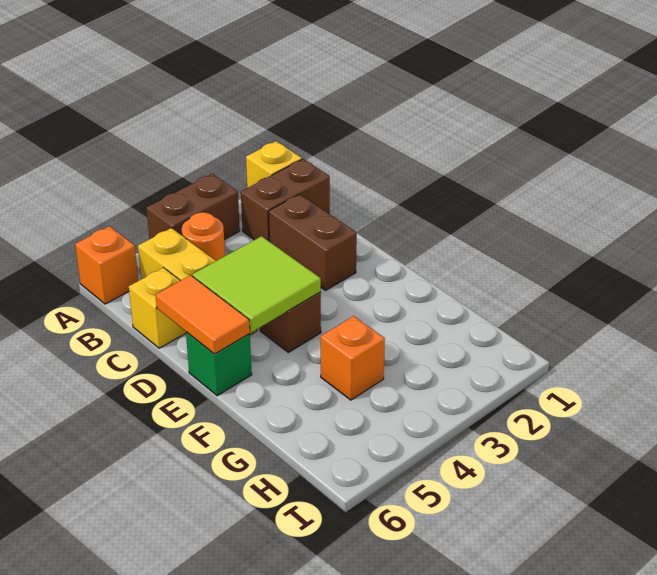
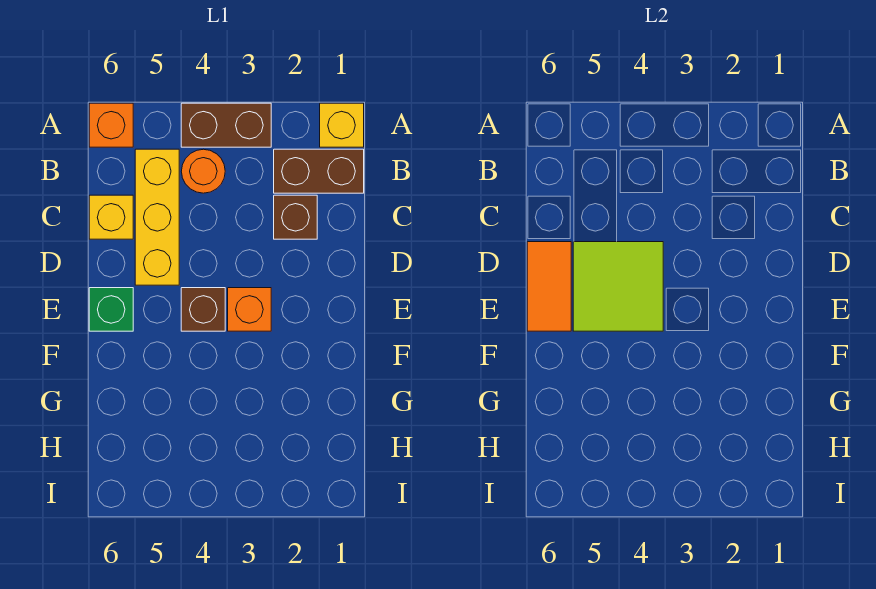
brown brick C2:D2 level 1 -> brown brick C2 level 1
orange brick G4 level 1 -> orange brick E3 level 1

